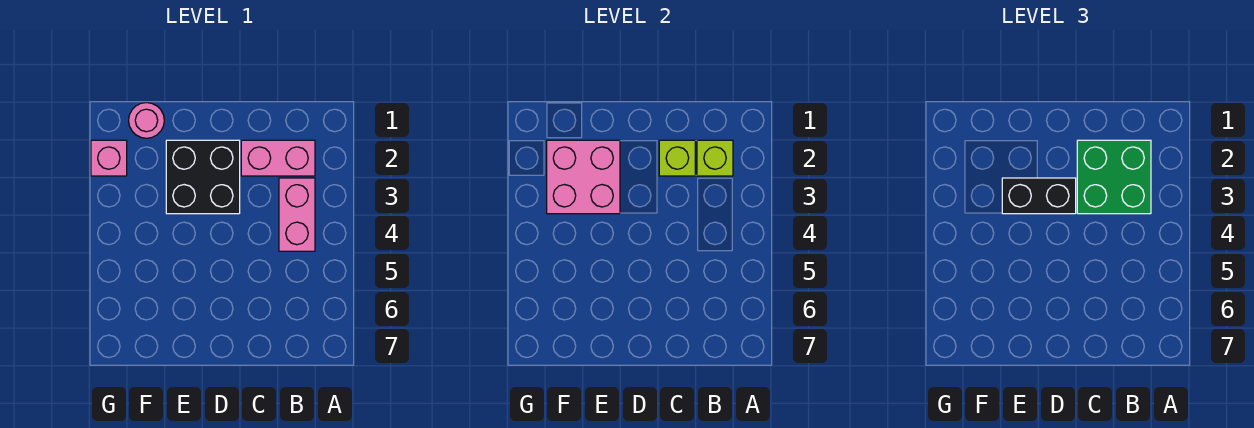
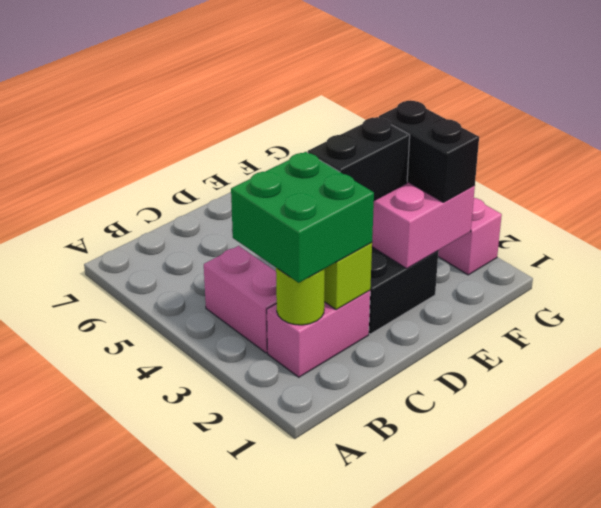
lime brick B2 level 2 -> lime round brick B2 level 2
pink round brick F1 level 1 -> none
none -> black brick F2:F3 level 3

